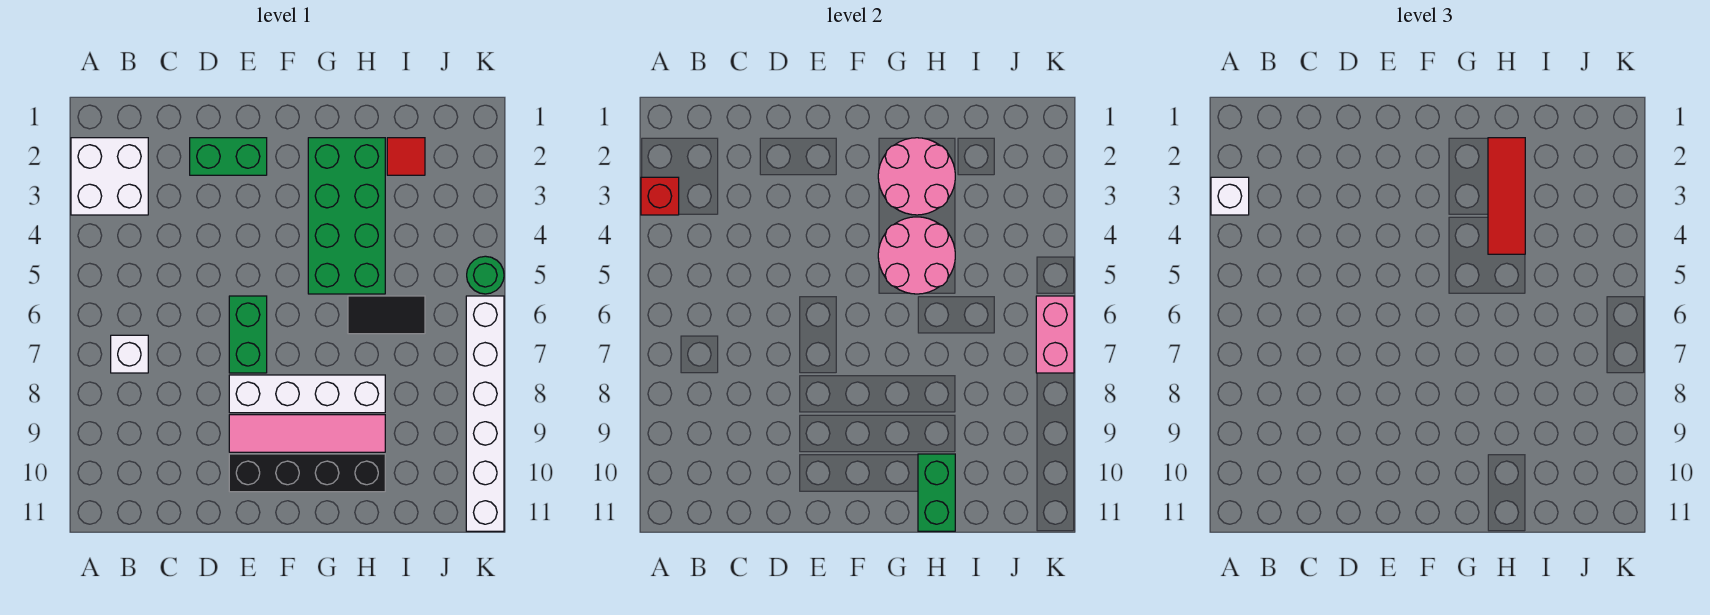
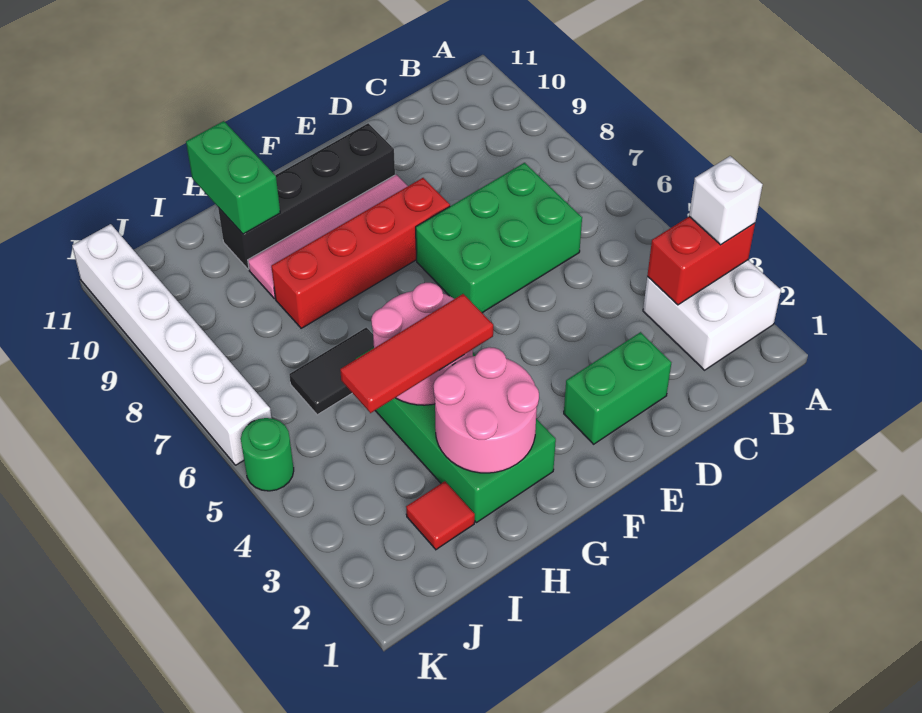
red brick A3 level 2 -> red brick A3:B3 level 2
white brick B7 level 1 -> none
green brick E6:E7 level 1 -> green brick C6:E7 level 1
white brick E8:H8 level 1 -> red brick E8:H8 level 1
red tile H2:H4 level 3 -> red tile G4:I4 level 3
pink brick K6:K7 level 2 -> none

